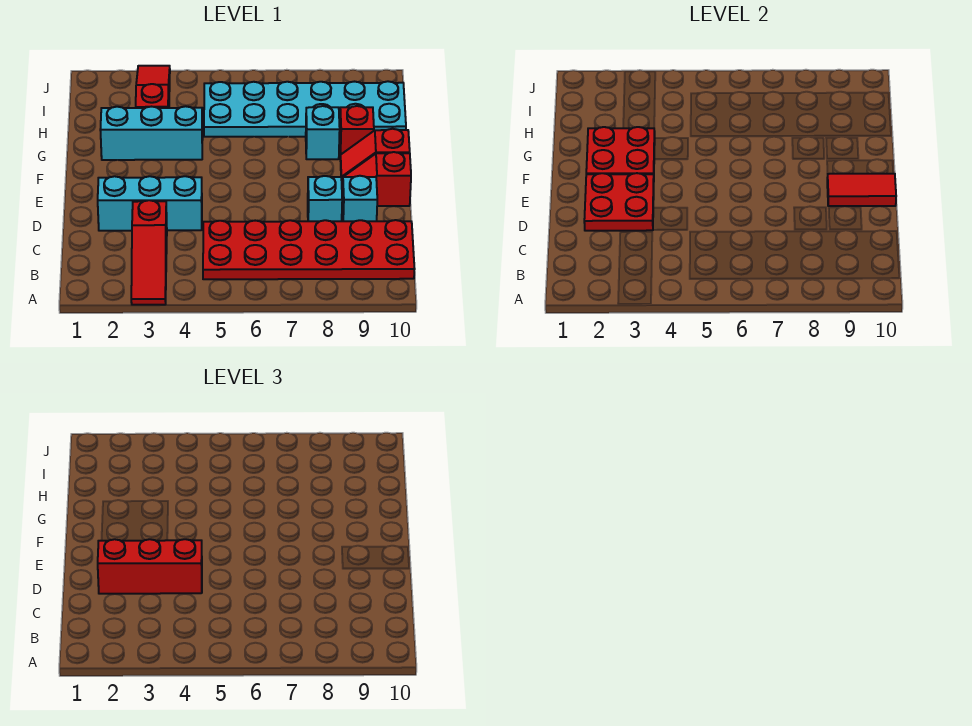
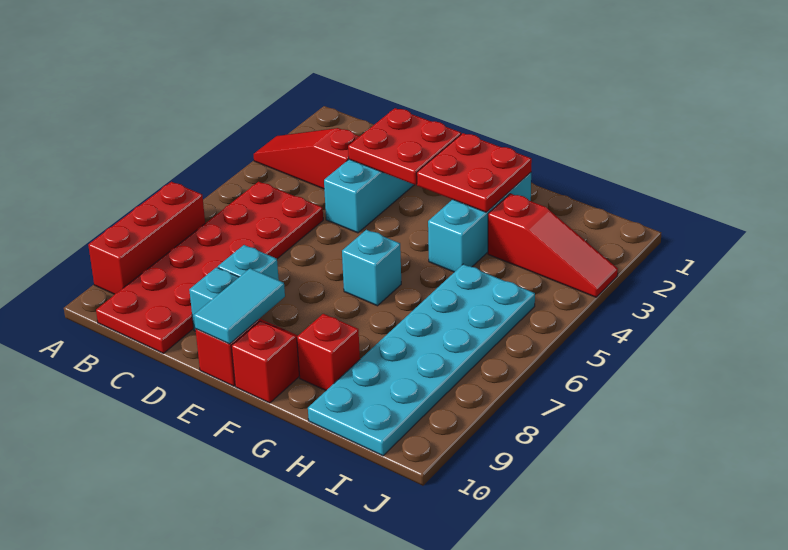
red brick D2:D4 level 3 -> red brick A7:A9 level 1
red tile E9:E10 level 2 -> cyan tile E9:E10 level 2
cyan brick G8 level 1 -> cyan brick F6 level 1

